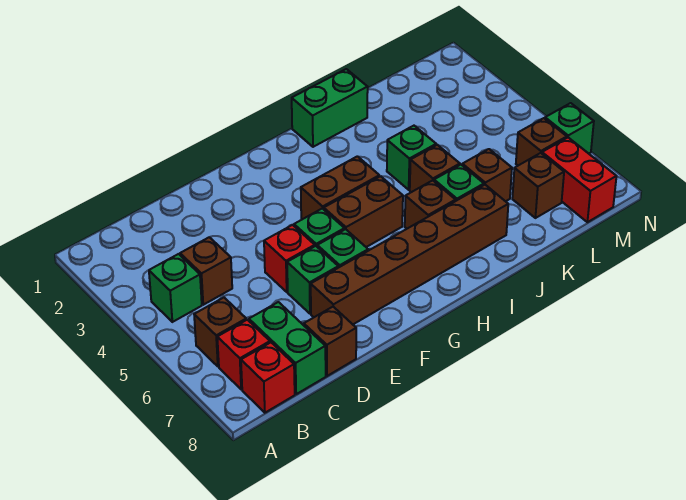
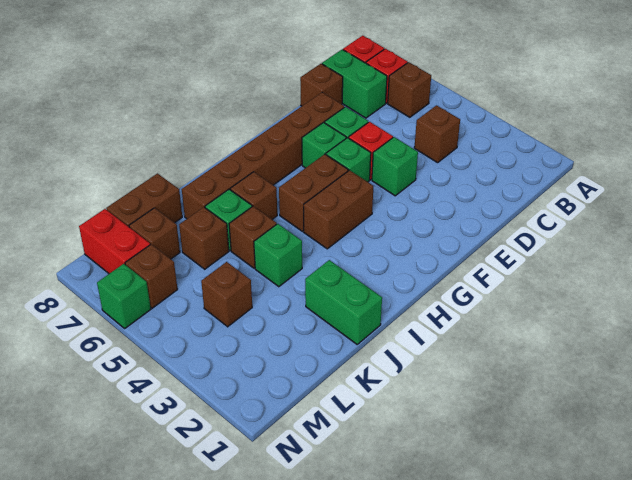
green brick B4 level 1 -> green brick E4 level 1
green brick I1:J1 level 1 -> green brick J1:J2 level 1
none -> brown brick K8:L8 level 1
none -> brown brick L4 level 1

